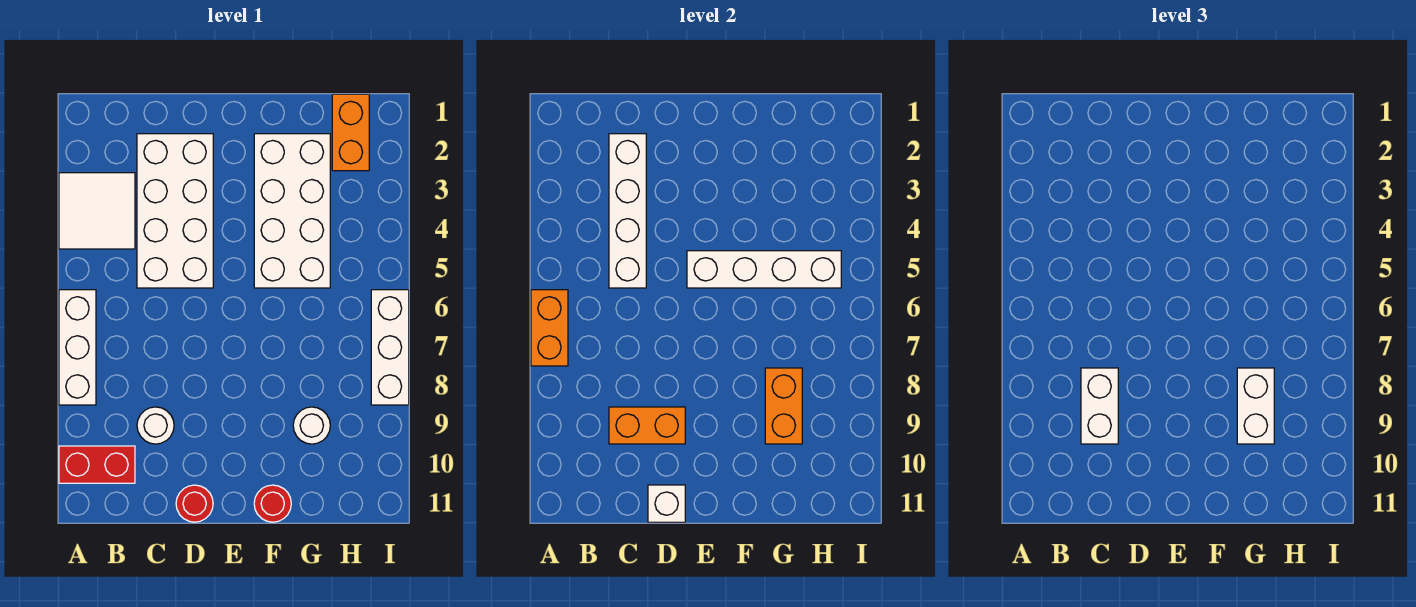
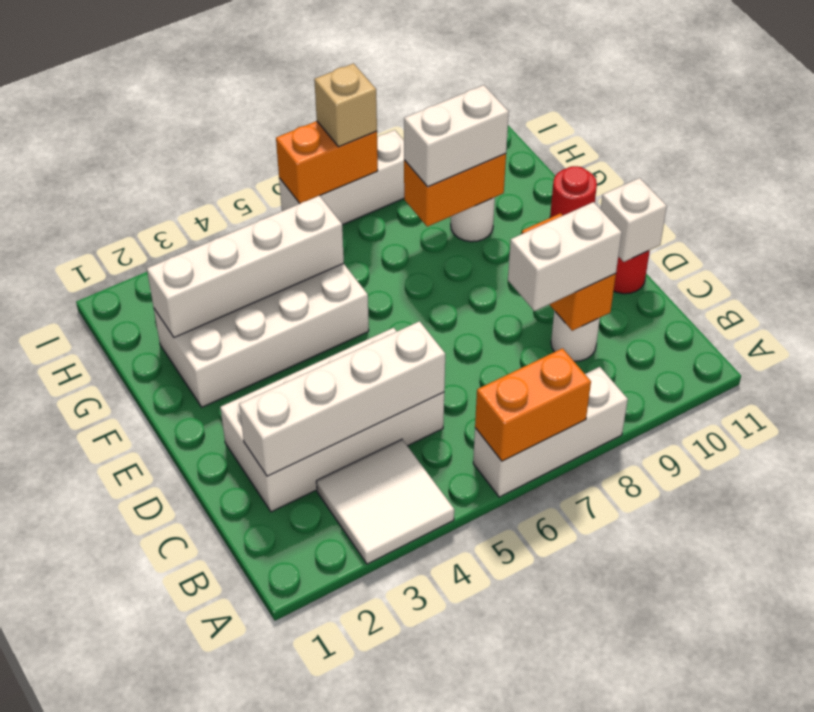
red brick A10:B10 level 1 -> none
white brick E5:H5 level 2 -> white brick G2:G5 level 2
orange brick H1:H2 level 1 -> orange brick I6:I7 level 2
none -> tan brick I7 level 3

